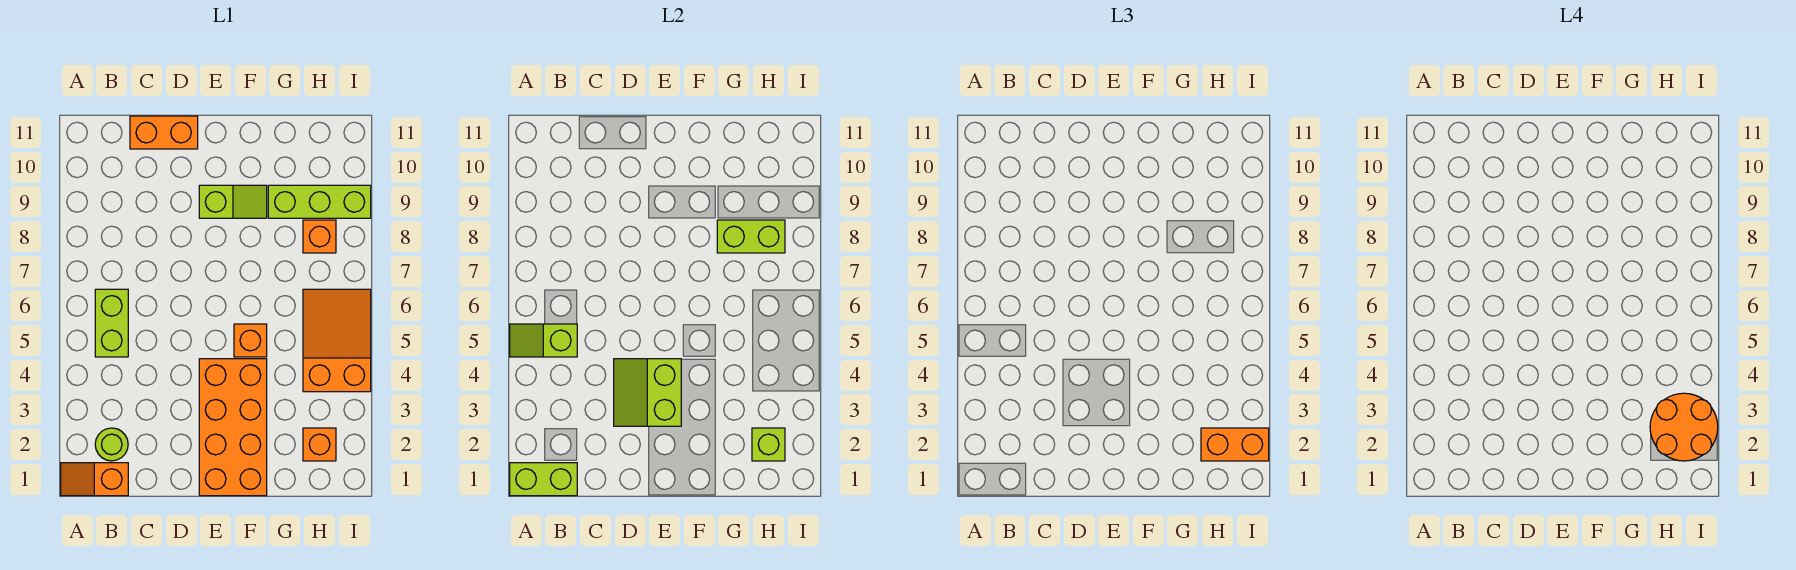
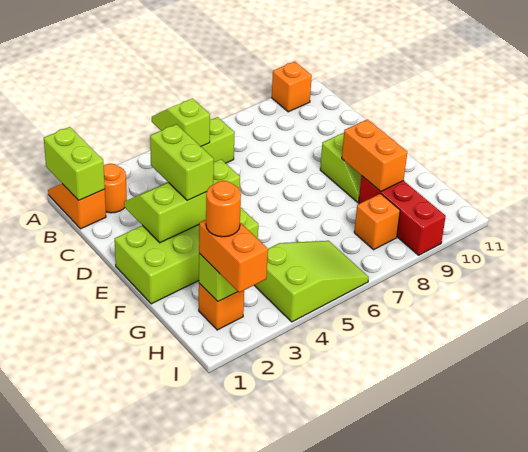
lime round brick B2 level 1 -> orange round brick B2 level 1
orange brick C11:D11 level 1 -> orange brick F9:G9 level 2
lime slope D3:E4 level 2 top E -> lime slope D2:E4 level 2 top E
orange brick E1:F4 level 1 -> lime brick E1:F4 level 1
orange brick F5 level 1 -> orange brick A10 level 1
lime brick G8:H8 level 2 -> lime brick D3:E3 level 3
lime brick G9:I9 level 1 -> red brick G9:I9 level 1
orange round brick H2:I3 level 4 -> orange round brick H2 level 4
orange slope H4:I6 level 1 top 4 -> lime slope H4:I6 level 1 top 4

